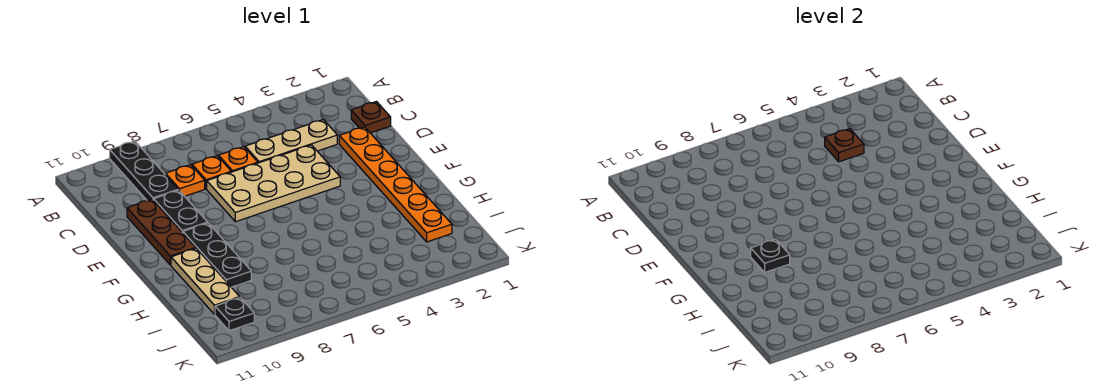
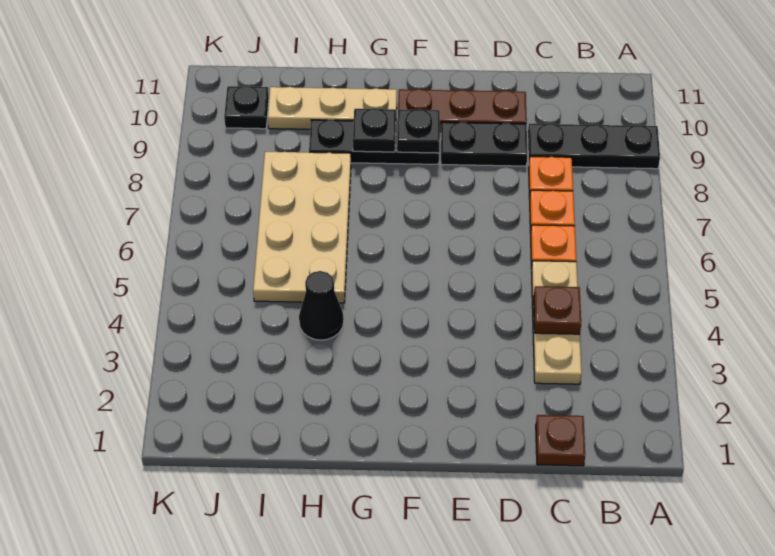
orange plate D2:I2 level 1 -> none
tan plate D4:E7 level 1 -> tan plate H5:I8 level 1
none -> black plate F9 level 2
none -> black cone H4 level 1

